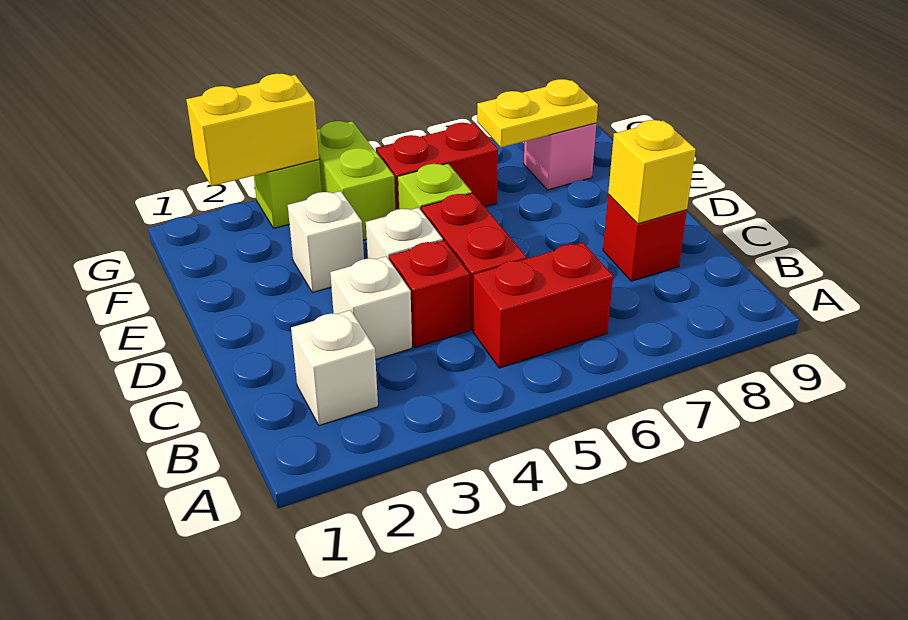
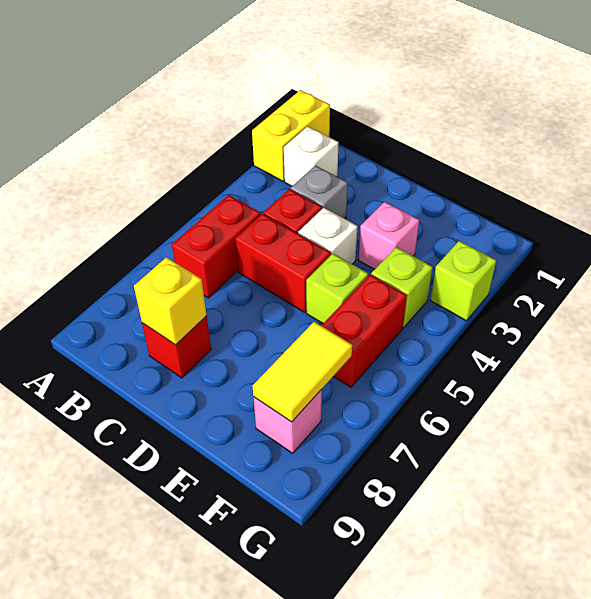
white brick C3 level 1 -> grey brick C3 level 1
white brick E3 level 1 -> pink brick E3 level 1
lime brick F4:G4 level 1 -> lime brick F4 level 1
yellow plate F7:F8 level 2 -> yellow tile F7:F8 level 2
yellow brick G2:G3 level 2 -> yellow brick A1:A2 level 1

